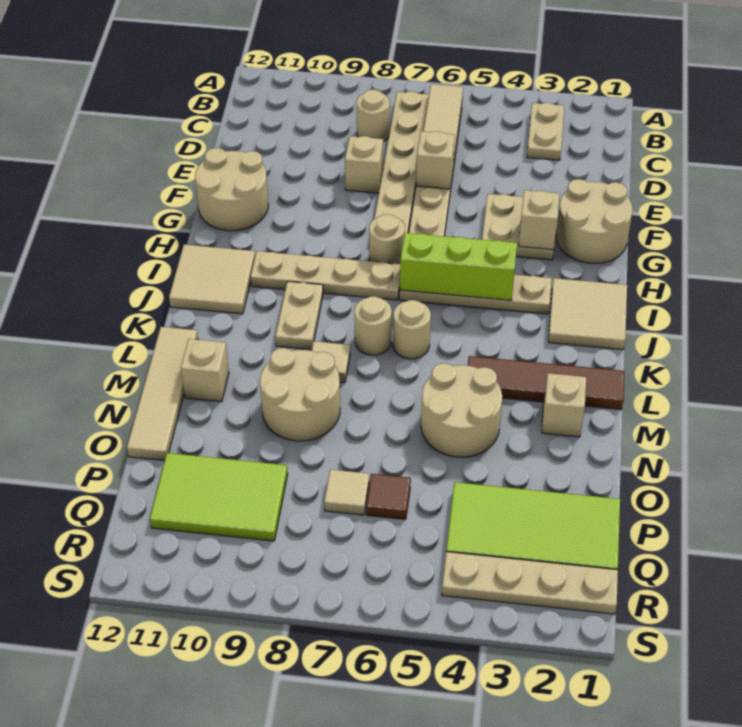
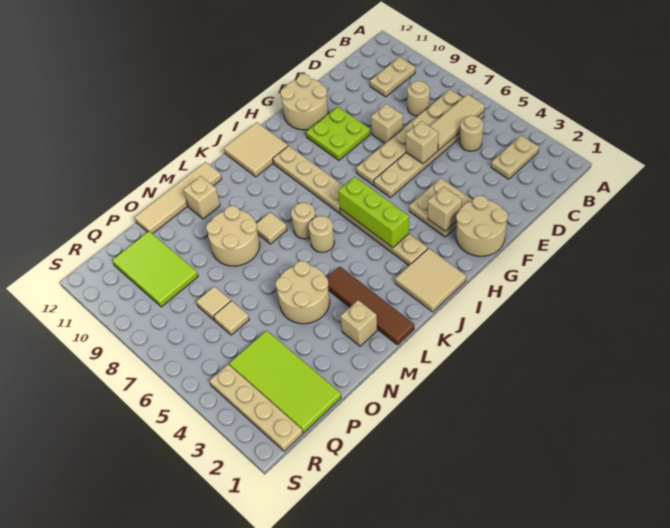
none -> lime plate F9:G10 level 1
tan round brick H7 level 1 -> tan round brick C5 level 1
tan plate J9:K9 level 1 -> tan plate B10:C10 level 1
brown tile P6 level 1 -> tan tile P6 level 1

